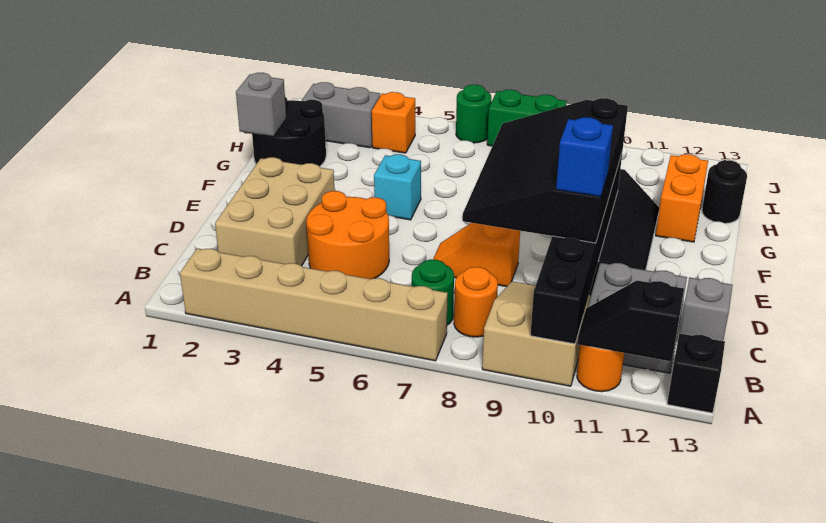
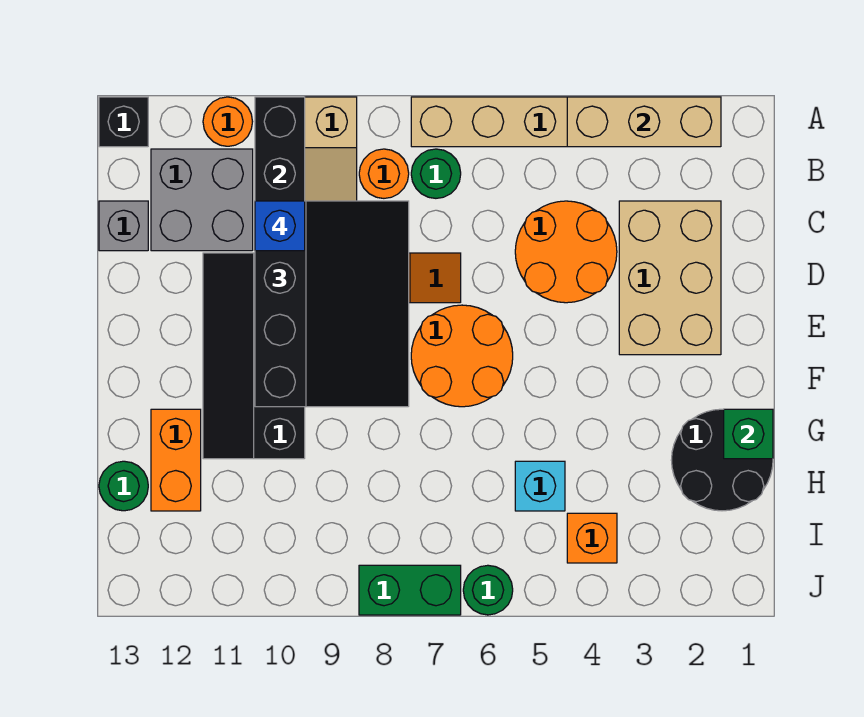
none -> tan brick A2:A4 level 2
black slope A11:A12 level 2 top 12 -> none
none -> orange round brick E6:F7 level 1
cyan brick F5 level 1 -> cyan brick H5 level 1
grey brick G1 level 2 -> green brick G1 level 2
black round brick H13 level 1 -> green round brick H13 level 1
grey brick I2:I3 level 1 -> none

